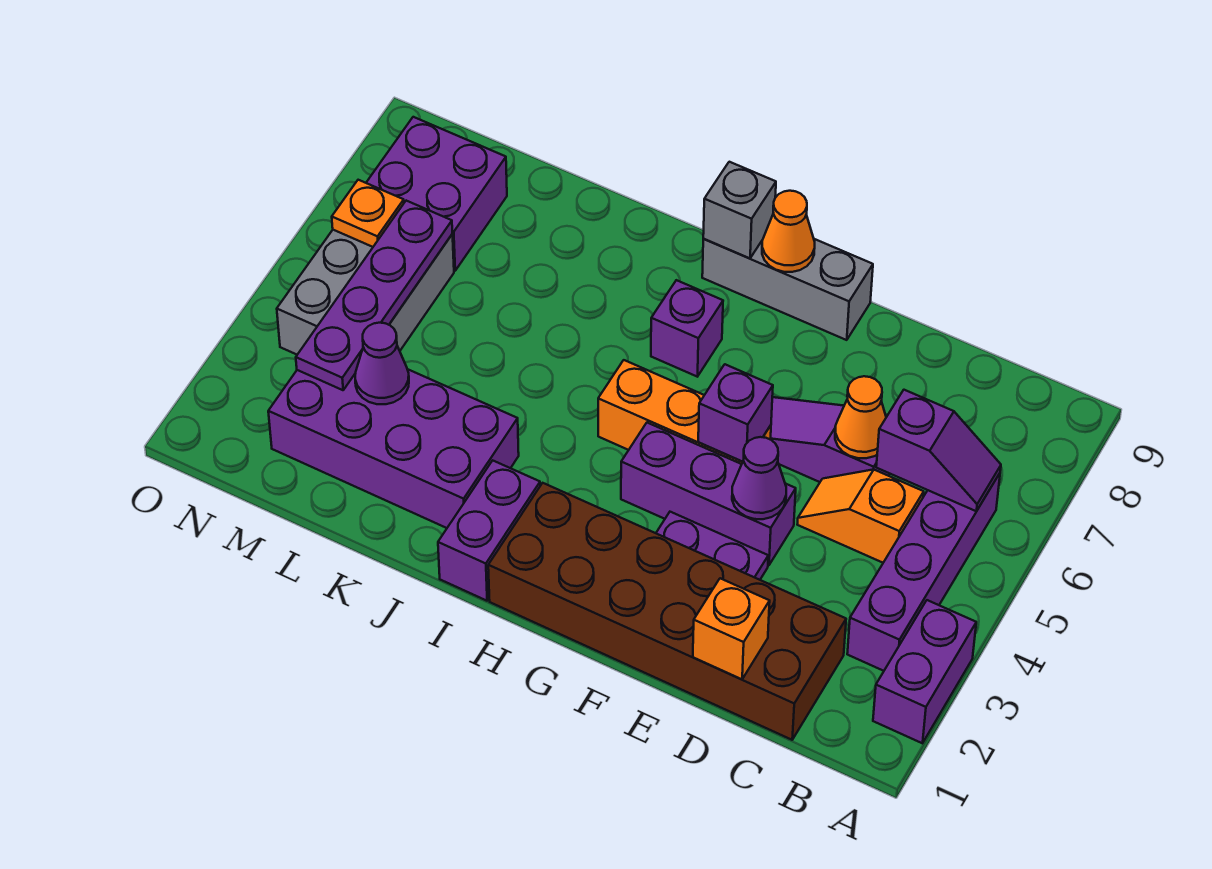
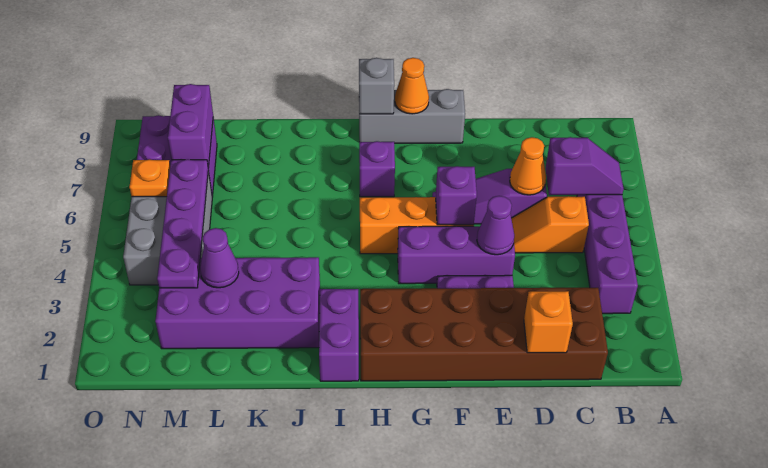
purple brick A2:A3 level 1 -> purple brick M7:M8 level 2

